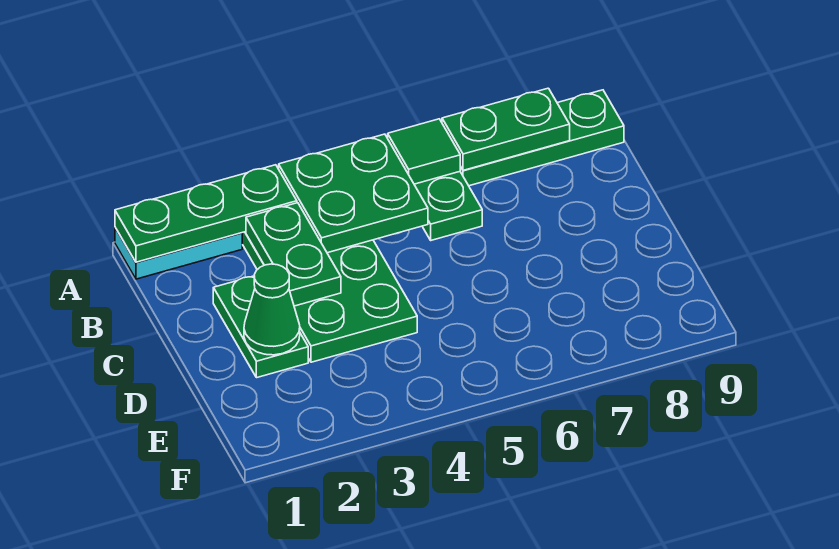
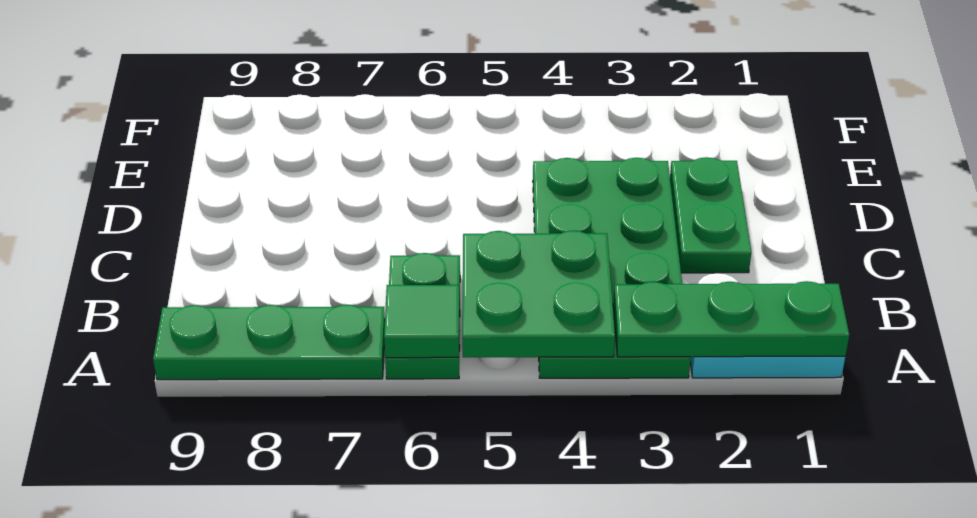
green plate A7:A8 level 2 -> none
green plate B3:C3 level 2 -> none
green cone D2 level 2 -> none

